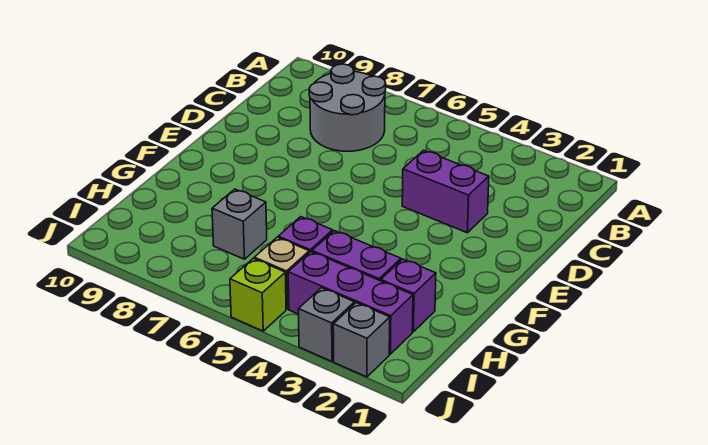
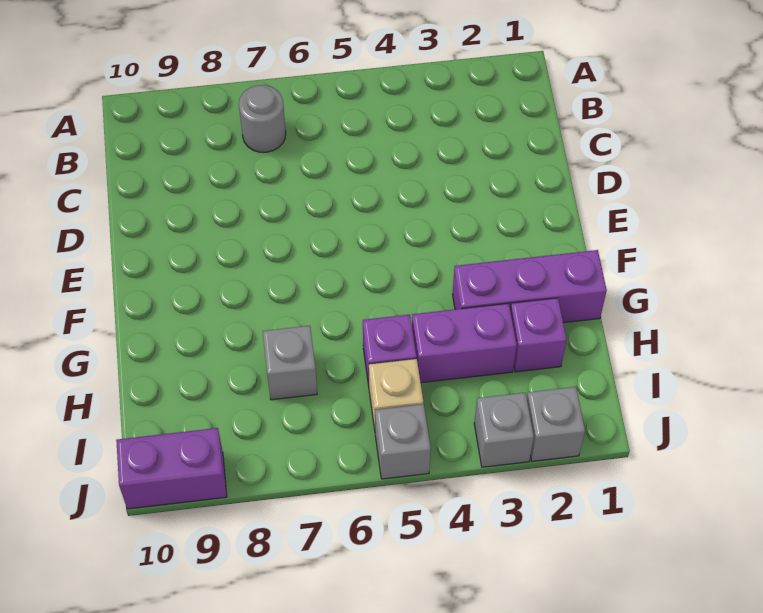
grey round brick B7:C8 level 1 -> grey round brick B7 level 1
purple brick D3:D4 level 1 -> purple brick J9:J10 level 1
purple brick I2:I4 level 1 -> purple brick G1:G3 level 1
lime brick J5 level 1 -> grey brick J5 level 1

